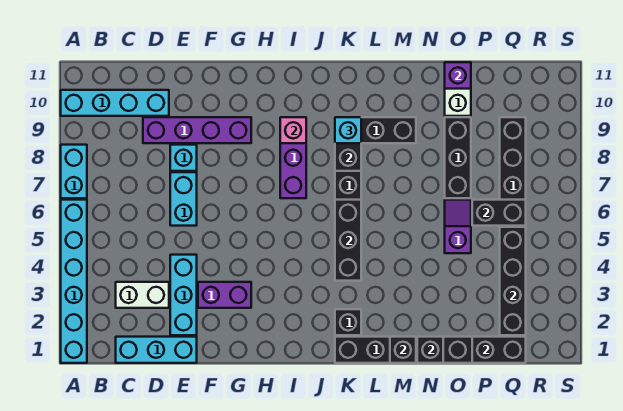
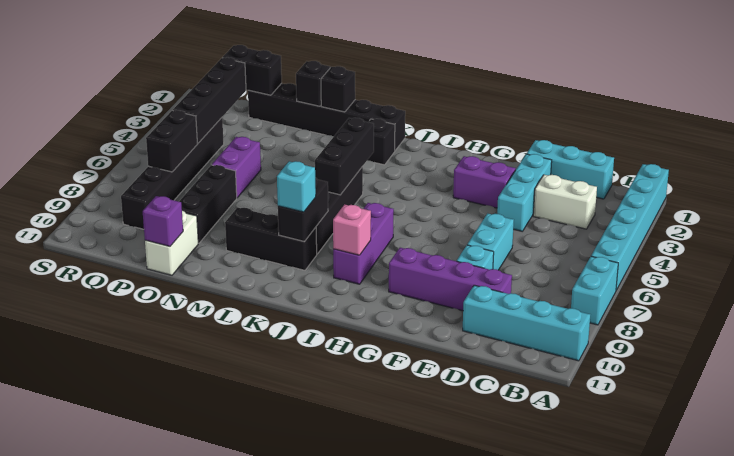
purple slope O5:O6 level 1 top 5 -> purple brick O5:O6 level 1
black brick P6:Q6 level 2 -> black brick Q6:Q7 level 2

